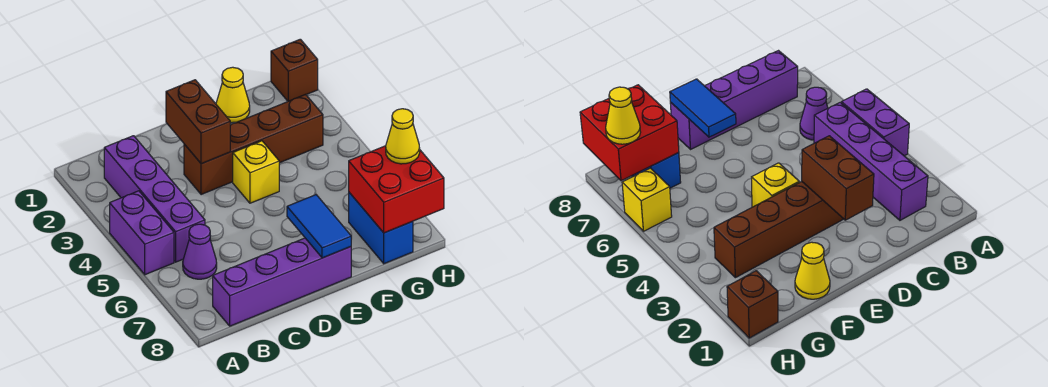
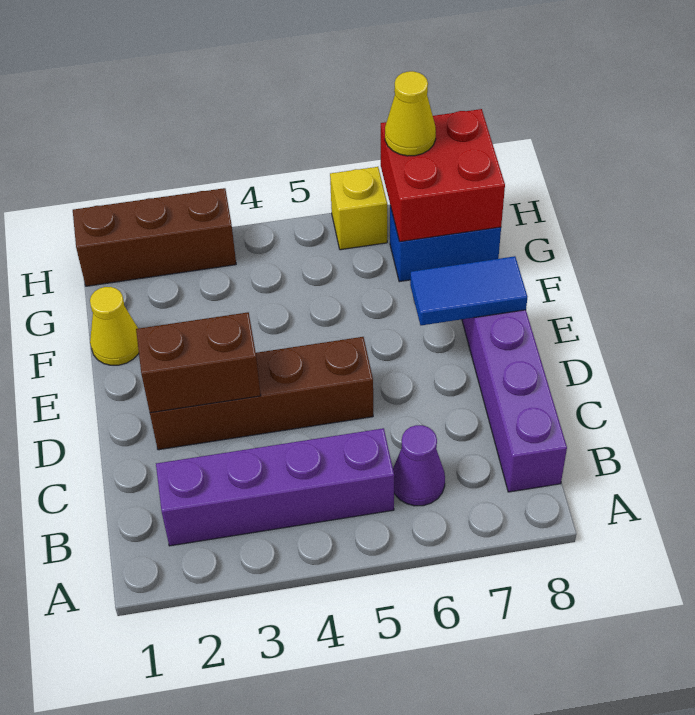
purple brick A4:A5 level 1 -> none
brown brick D3:G3 level 1 -> brown brick D2:D5 level 1
yellow brick E4 level 1 -> none
brown brick H1 level 1 -> brown brick H1:H3 level 1

